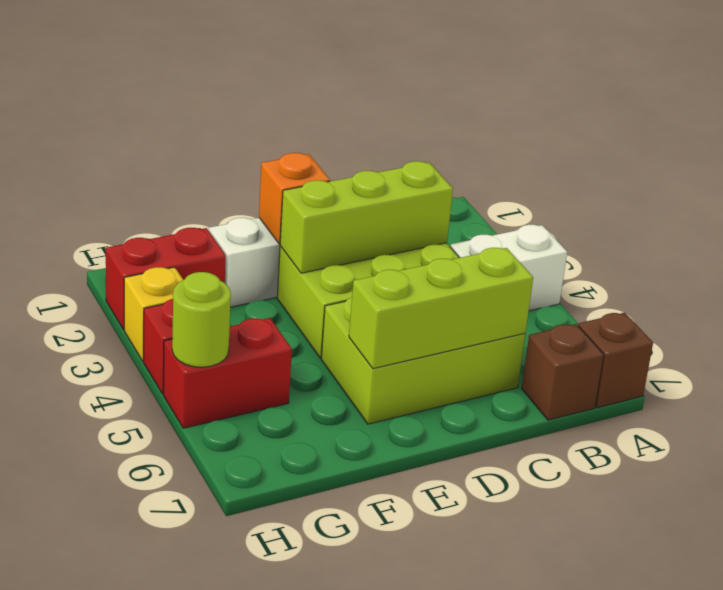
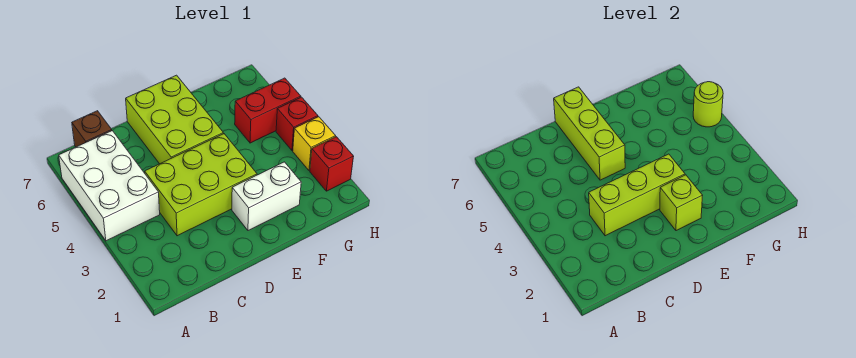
white brick A4:B4 level 1 -> white brick A4:B6 level 1
brown brick A7 level 1 -> none
lime brick C5:E6 level 1 -> lime brick D5:E7 level 1
lime brick C6:E6 level 2 -> lime brick D5:D7 level 2
orange brick E2 level 2 -> lime brick E2 level 2
red brick G2:H2 level 1 -> red brick H2 level 1

